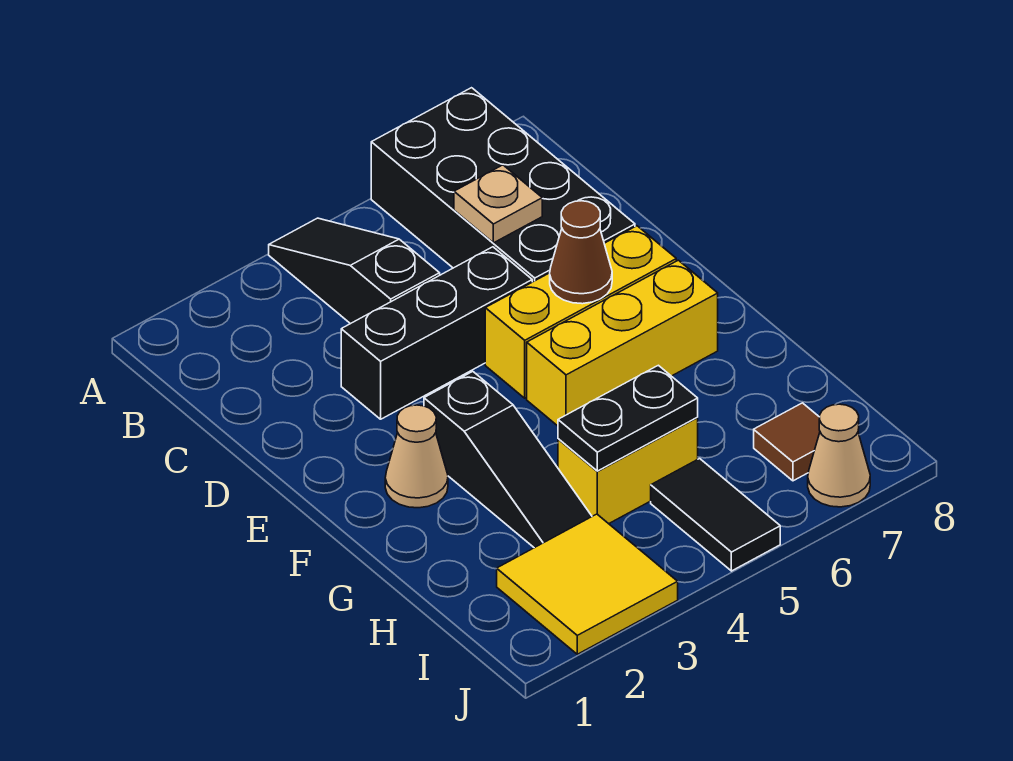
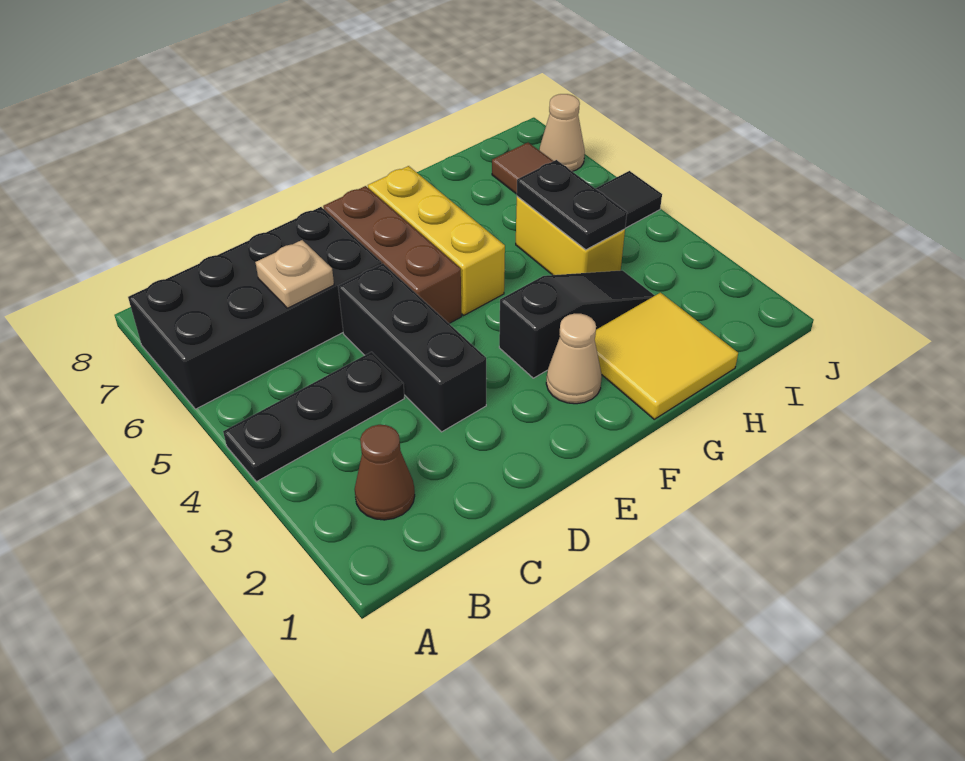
black slope A4:C4 level 1 top C -> black plate A4:C4 level 1
yellow brick E5:E7 level 1 -> brown brick E5:E7 level 1
brown cone E6 level 2 -> brown cone B2 level 1
yellow tile I2:J3 level 1 -> yellow tile G1:H2 level 1

